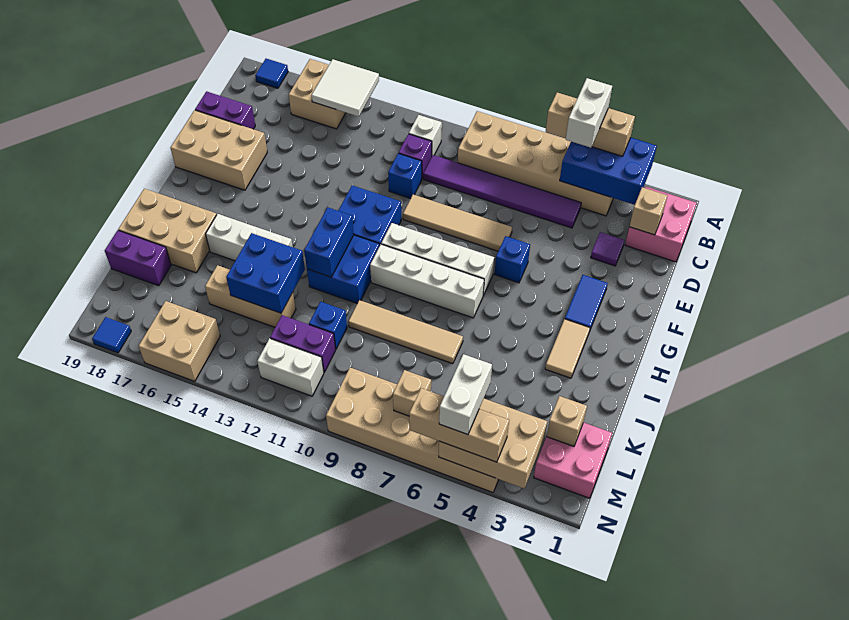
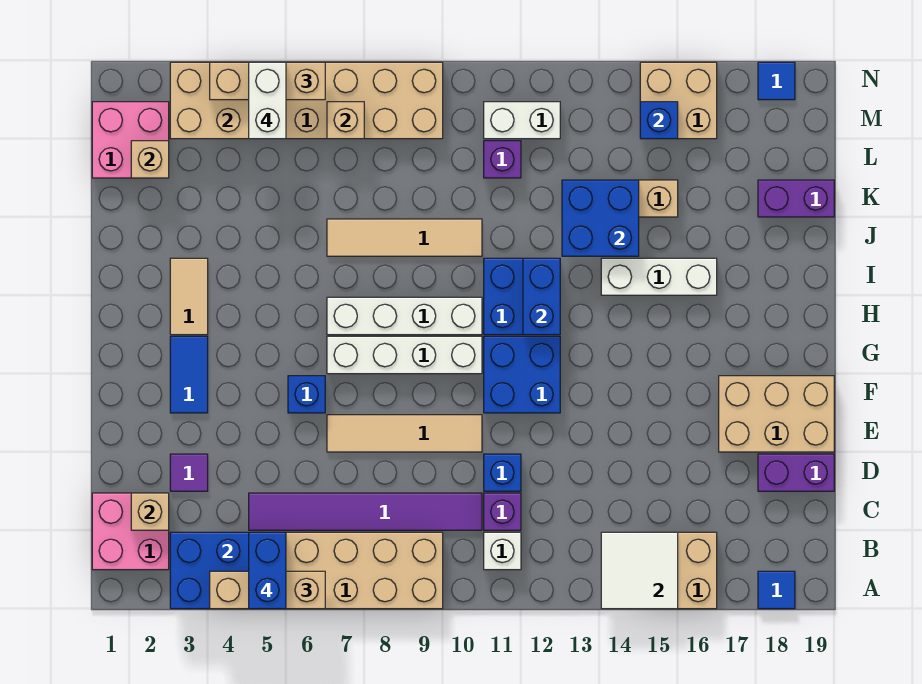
white brick A5:B5 level 4 -> blue brick A5:B5 level 4
tan brick I17:J19 level 1 -> none
blue brick K11 level 1 -> blue brick M15 level 2
purple brick L11:L12 level 1 -> purple brick L11 level 1

